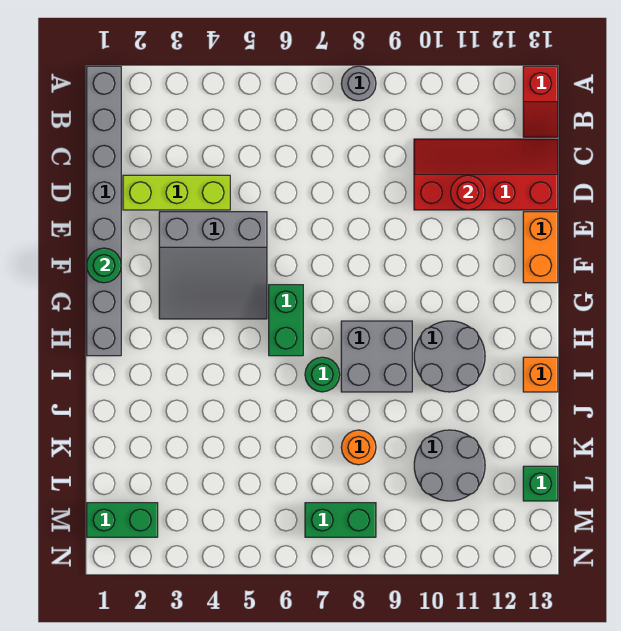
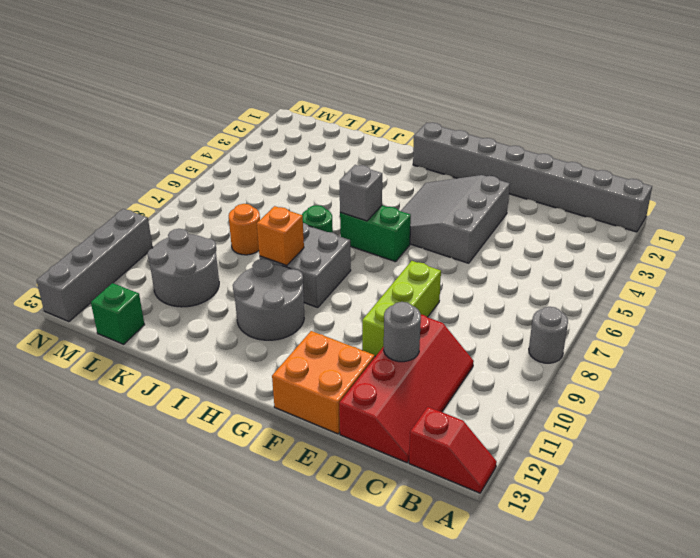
red slope A13:B13 level 1 top A -> red slope A13:B13 level 1 top B
lime brick D2:D4 level 1 -> lime brick E8:E10 level 1
red round brick D11 level 2 -> grey round brick D11 level 2
orange brick E13:F13 level 1 -> orange brick E12:F13 level 1
green round brick F1 level 2 -> none
none -> grey brick H6 level 2
orange brick I13 level 1 -> orange brick I9 level 2
green brick M1:M2 level 1 -> none
green brick M7:M8 level 1 -> none
none -> grey brick N10:N13 level 1

